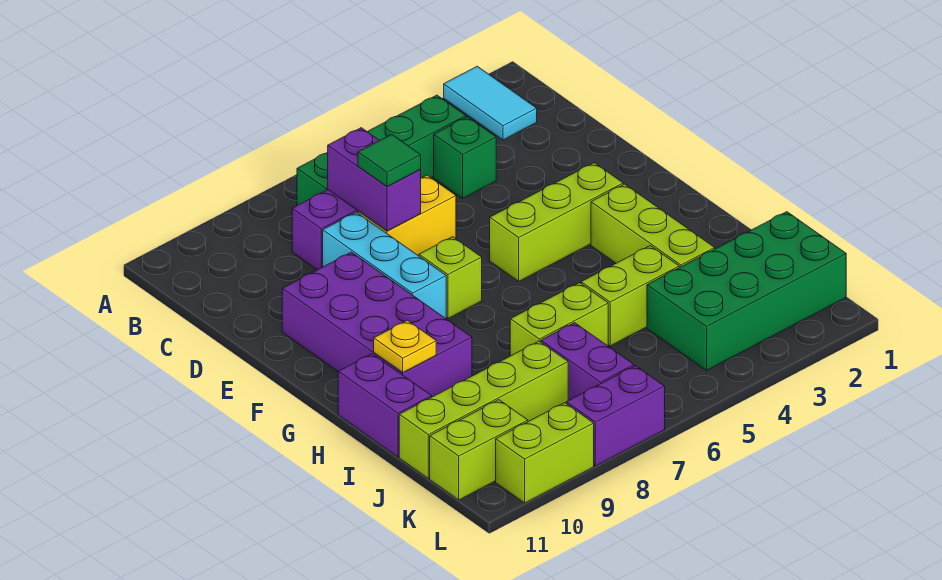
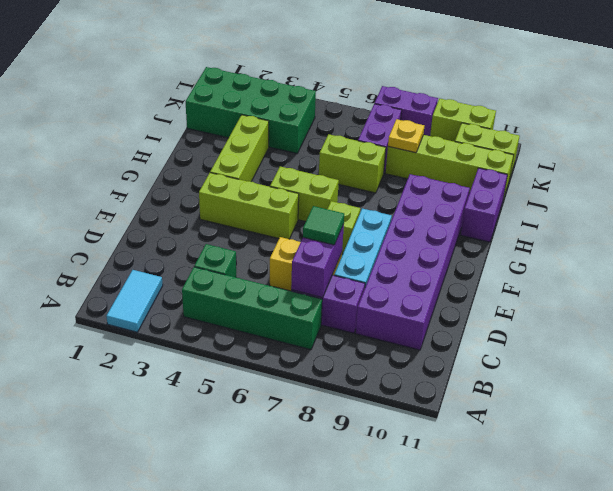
purple brick E9:H10 level 1 -> purple brick C9:H10 level 1
yellow plate H10 level 2 -> yellow plate J8 level 2
lime brick I4:I5 level 1 -> lime brick G5:G6 level 1

